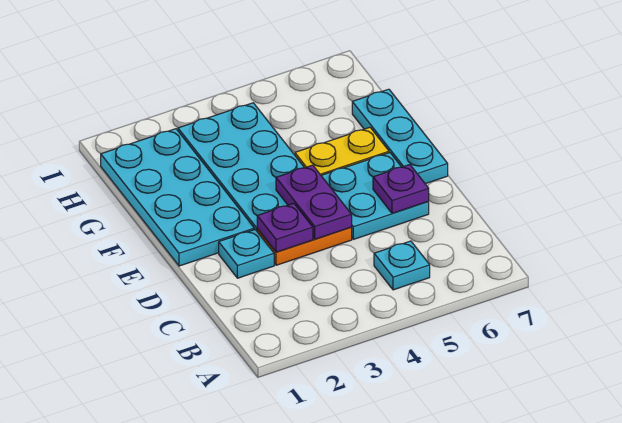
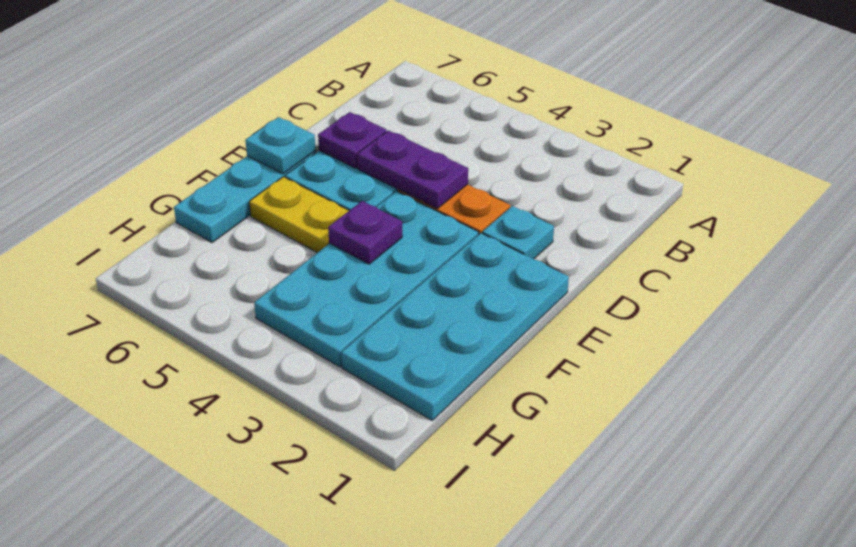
cyan plate B5 level 1 -> cyan plate E7 level 2
purple plate D3 level 2 -> purple plate F4 level 2
purple plate D4:E4 level 2 -> purple plate D4:D5 level 2

